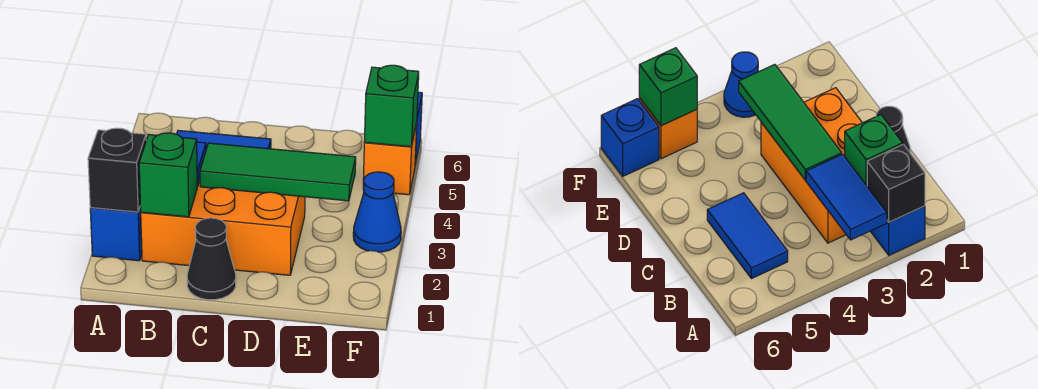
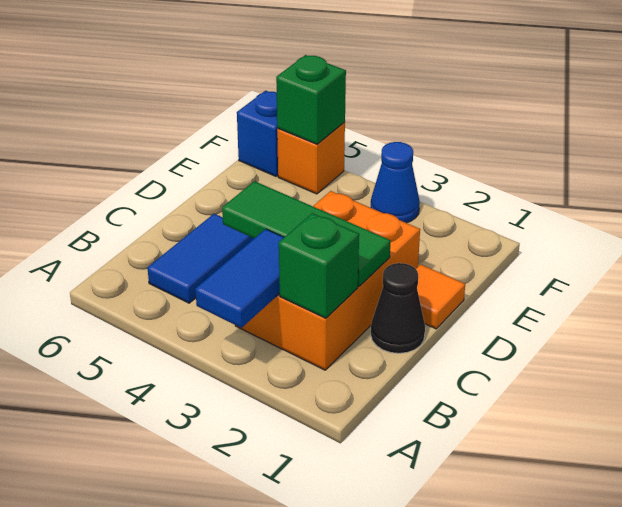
blue brick A2 level 1 -> none
black brick A2 level 2 -> none
green tile C3:E3 level 2 -> green tile C2:C4 level 2
none -> orange tile D1 level 1

